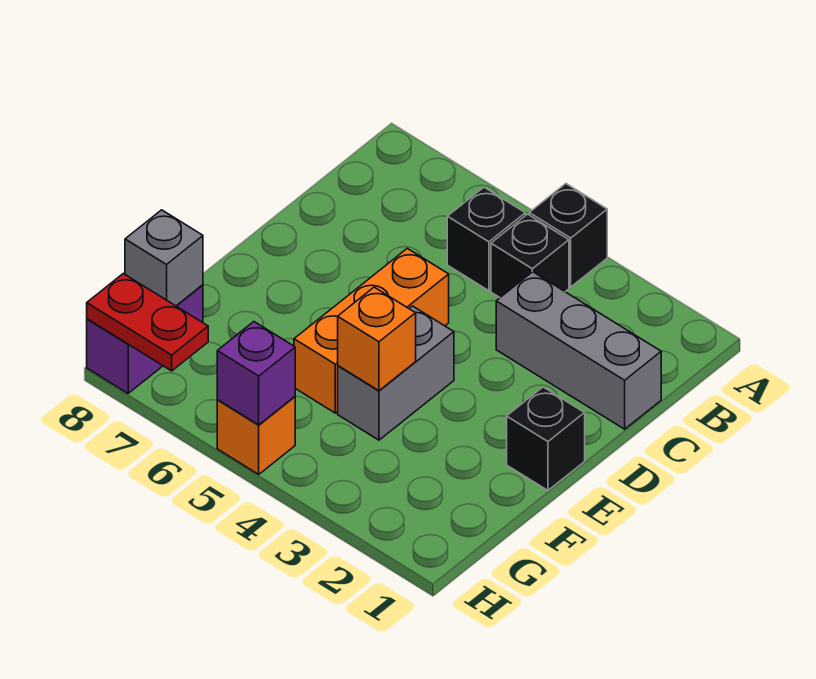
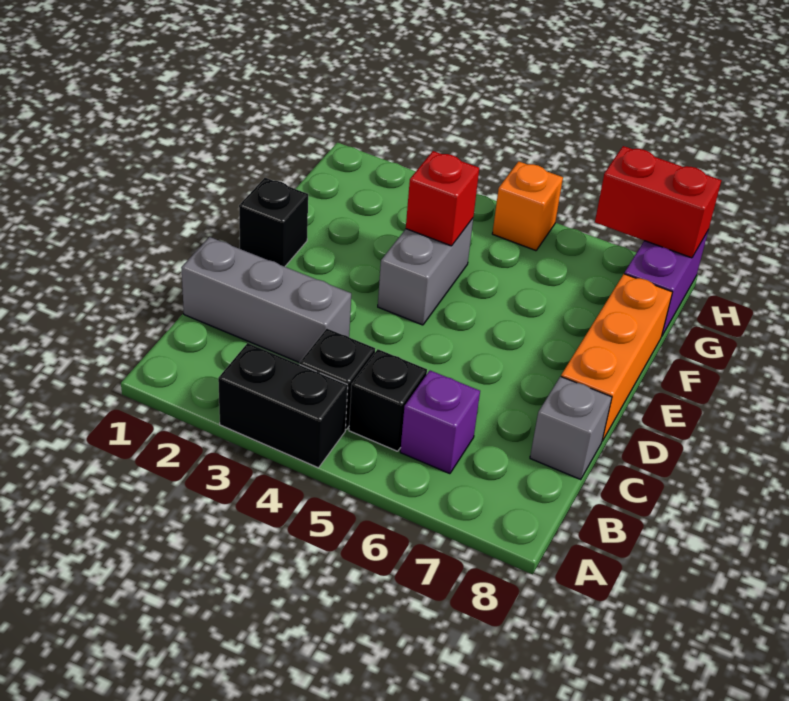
black brick A4 level 1 -> black brick A3:A4 level 1
orange brick D5:F5 level 1 -> orange brick D8:F8 level 1
orange brick F4 level 2 -> red brick F4 level 2
grey brick G8 level 2 -> grey brick C8 level 1
purple brick H5 level 2 -> purple brick B6 level 1
red plate H7:H8 level 2 -> red brick H7:H8 level 2

